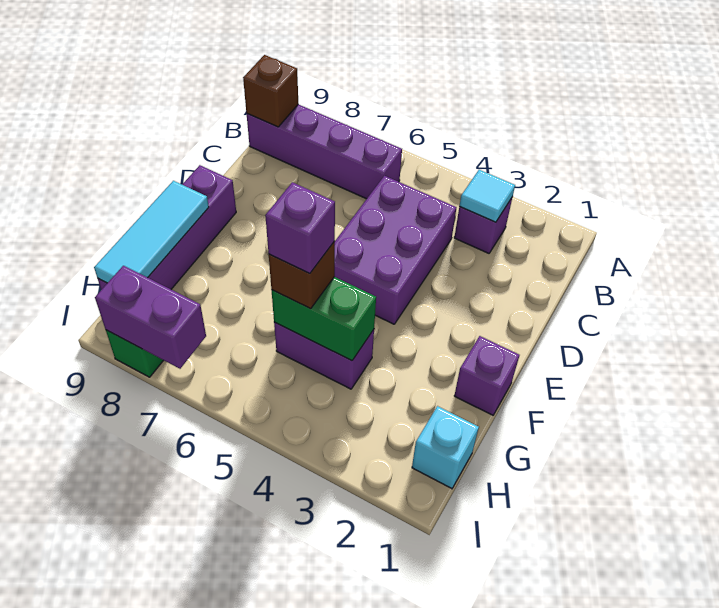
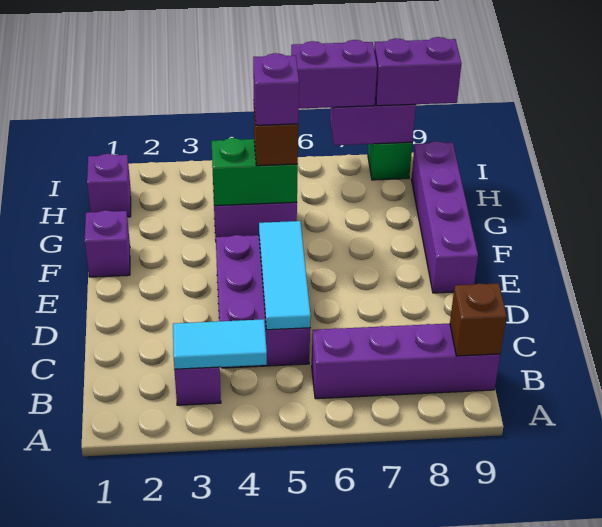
cyan tile B3 level 2 -> cyan tile B3:B4 level 2
cyan tile F9:H9 level 2 -> cyan tile C5:E5 level 2
cyan brick H1 level 1 -> purple brick H1 level 1
none -> purple brick I6:I7 level 3
none -> purple brick I8:I9 level 3

